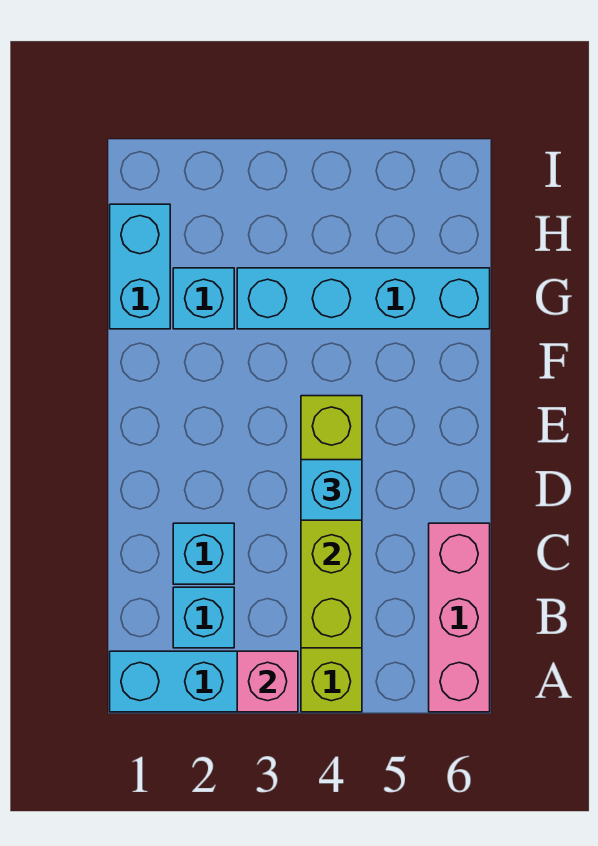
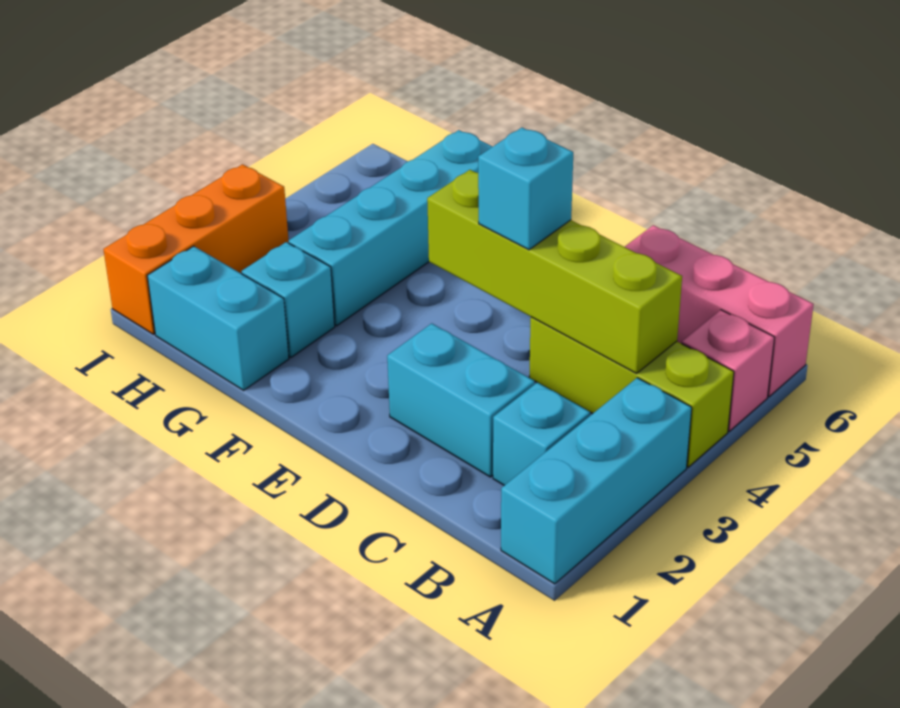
pink brick A3 level 2 -> pink brick A5 level 1
cyan brick C2 level 1 -> cyan brick C2:D2 level 1
none -> orange brick I1:I3 level 1

